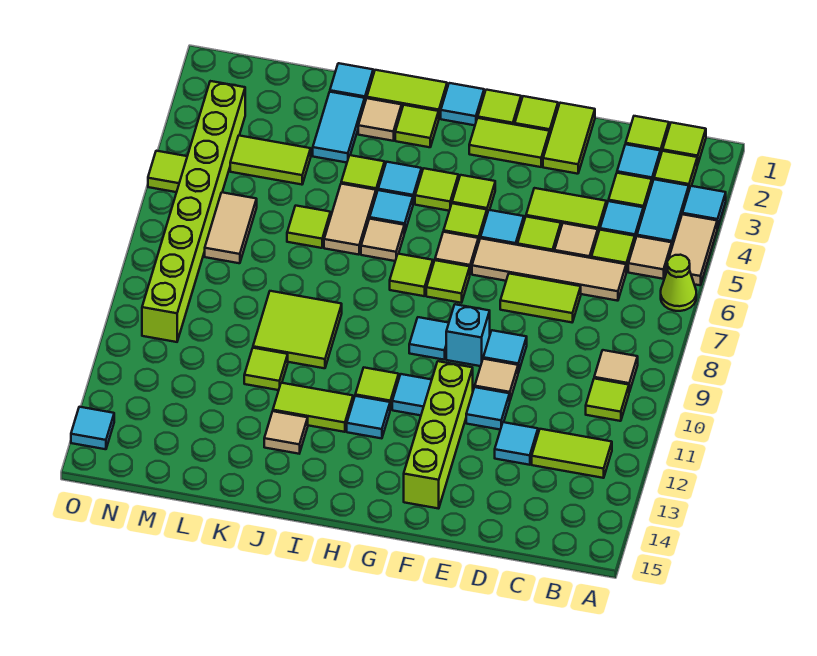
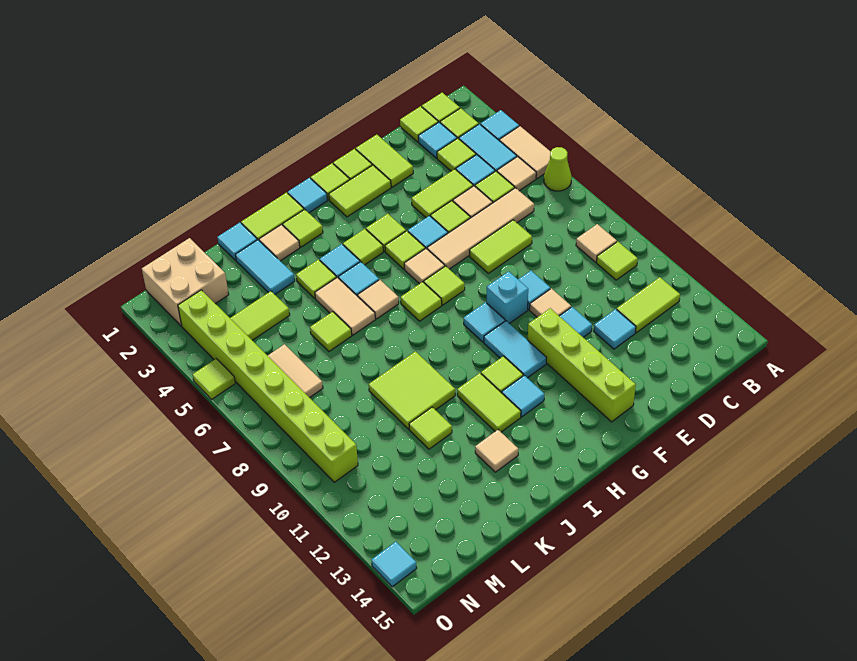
cyan tile G11 level 1 -> cyan tile G10:G11 level 1
lime tile I12:J12 level 1 -> lime tile I11:I12 level 1
none -> tan brick M1:N2 level 1

